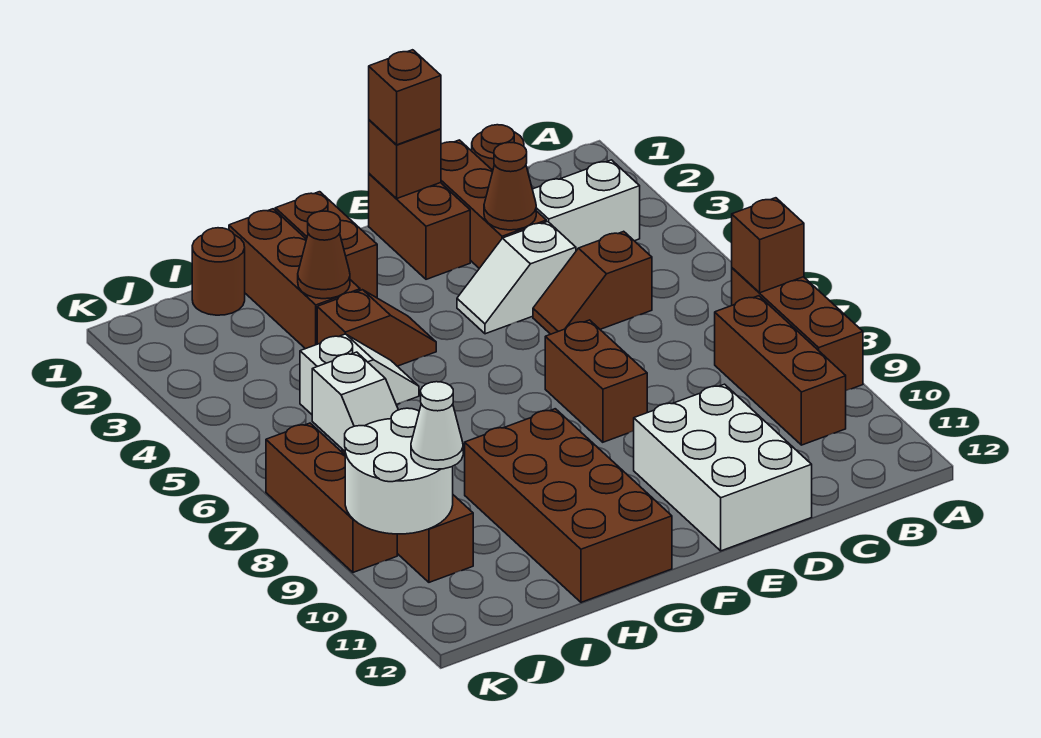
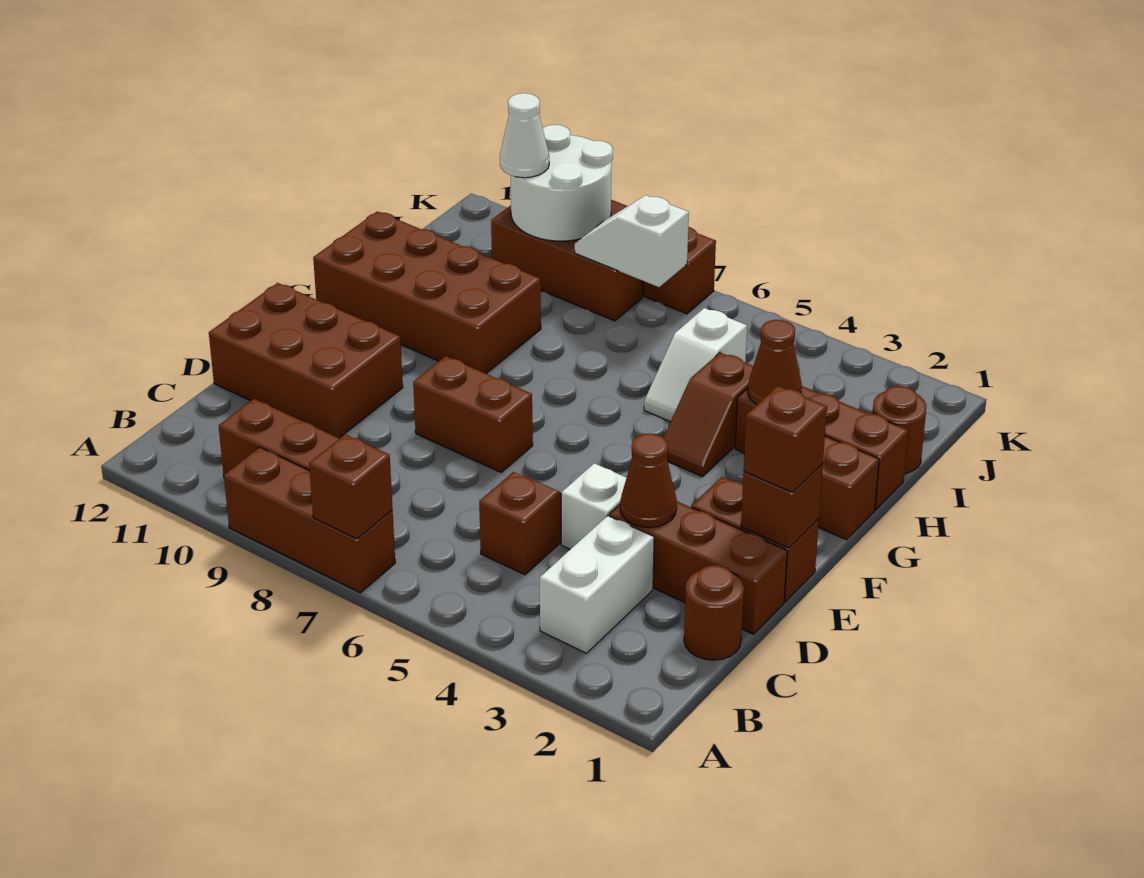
white brick D10:E12 level 1 -> brown brick D10:E12 level 1

